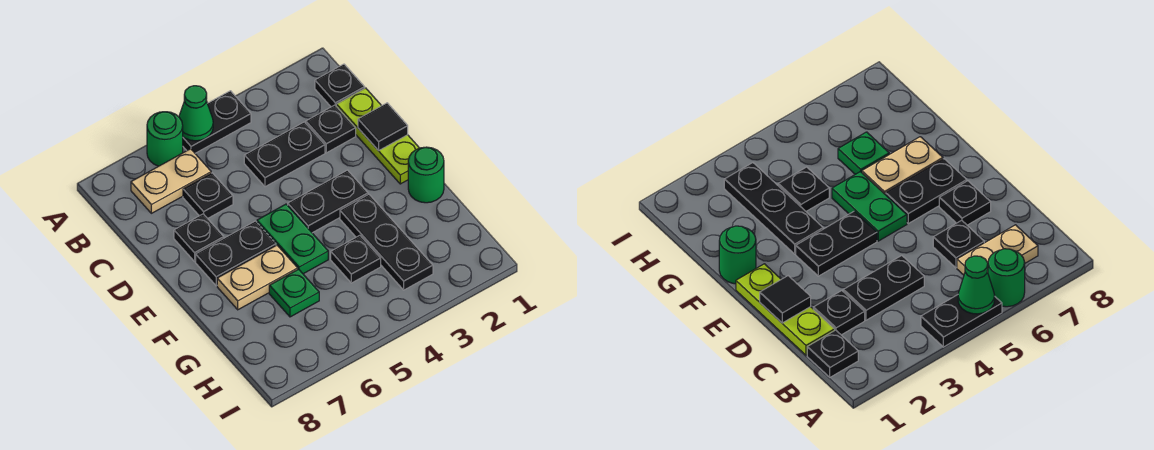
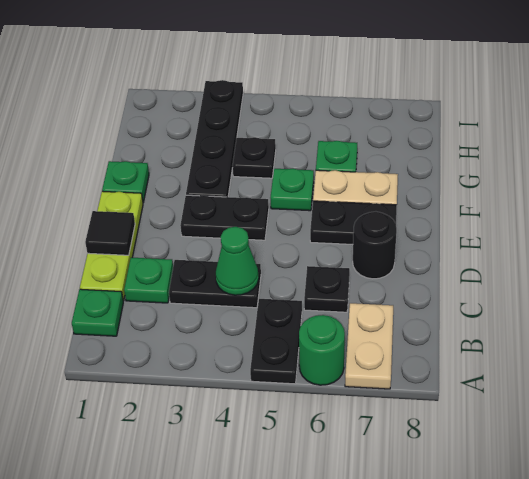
black plate A4:A5 level 1 -> black plate A5:B5 level 1
green cone A5 level 2 -> green cone C4 level 2
black plate B1 level 1 -> green plate B1 level 1
tan plate B6:B7 level 1 -> tan plate A7:B7 level 1
black plate C2 level 1 -> green plate C2 level 1
black plate D7 level 1 -> black round brick D7 level 1
green plate E5:F5 level 1 -> green plate F5 level 1
green round brick F1 level 1 -> green plate F1 level 1
black plate F3:H3 level 1 -> black plate F3:I3 level 1

